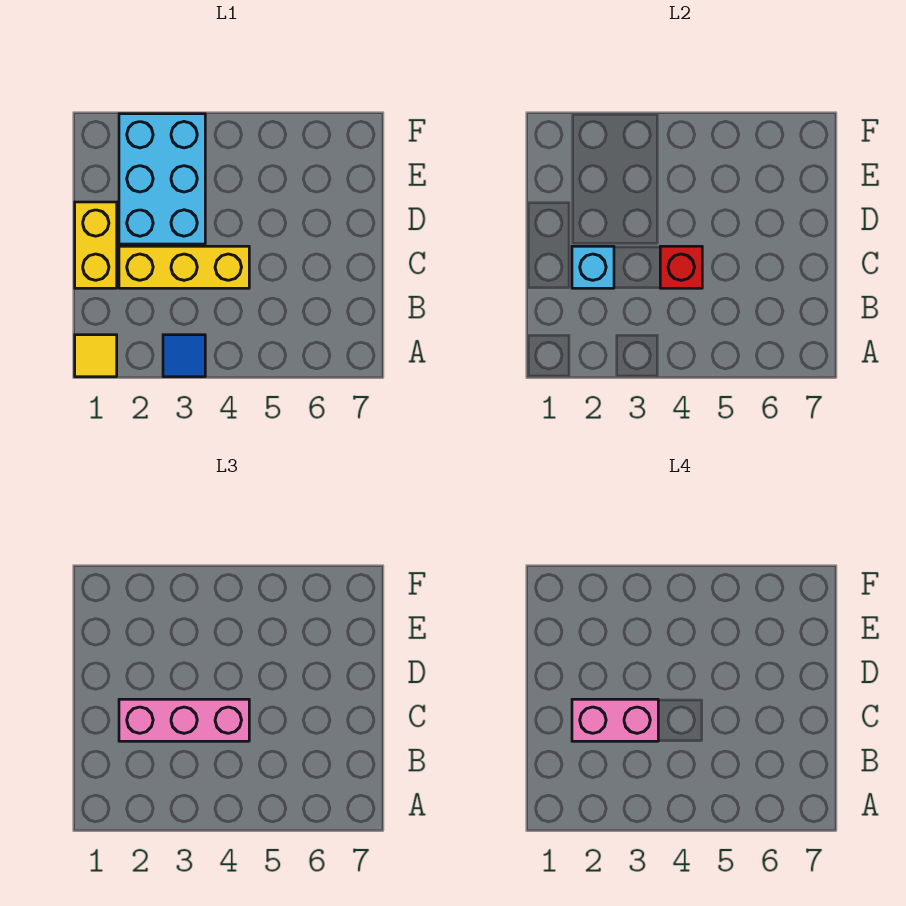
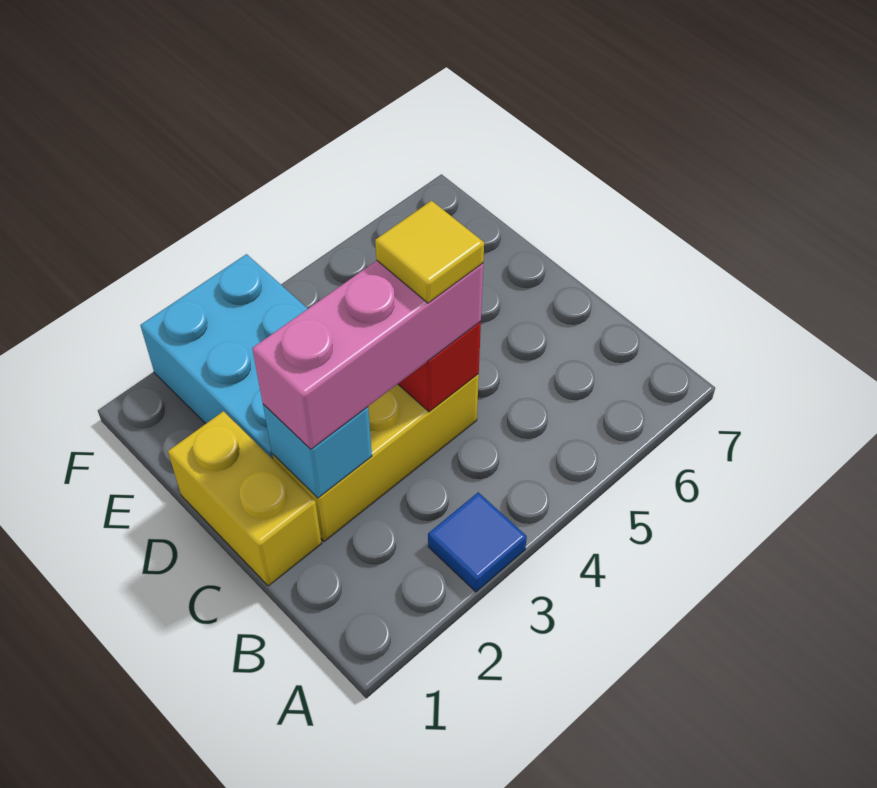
yellow tile A1 level 1 -> yellow tile C4 level 4
pink brick C2:C3 level 4 -> none

